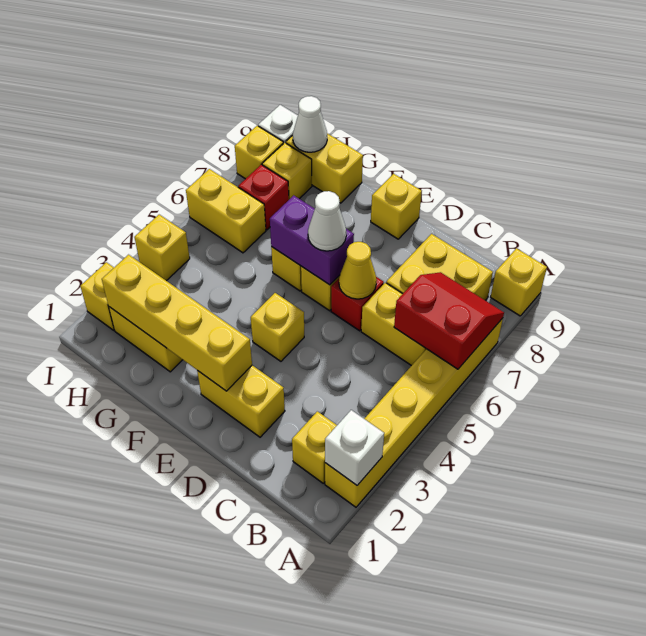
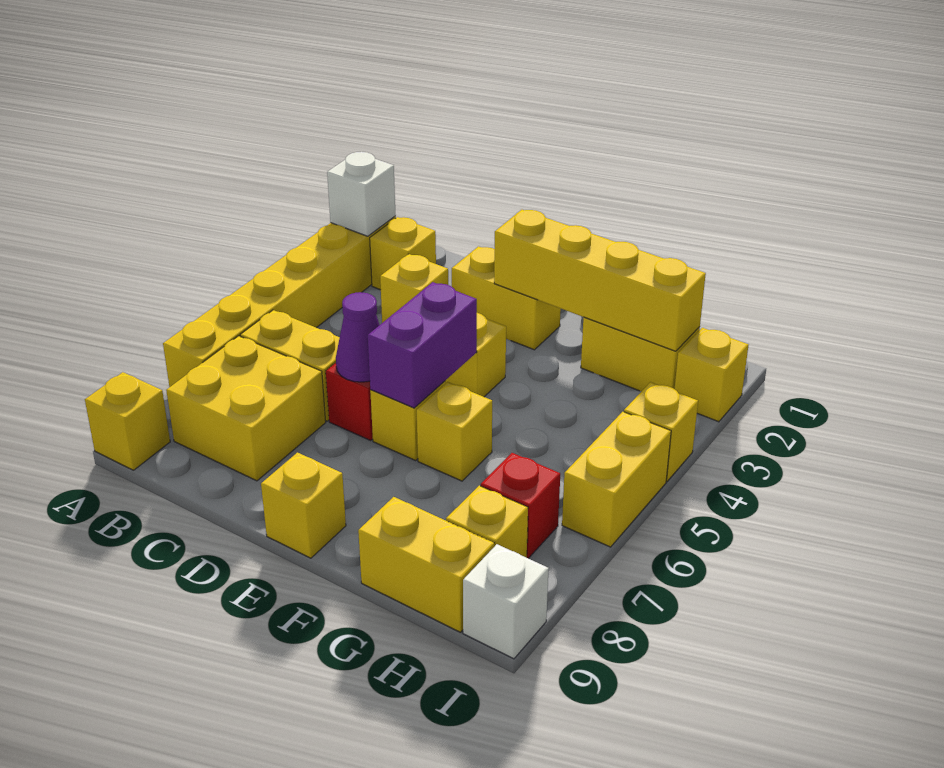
red slope A6:B7 level 2 top 6 -> none
yellow cone D6 level 2 -> purple cone D6 level 2
purple brick E6:F6 level 2 -> purple brick E5:E6 level 2
white cone E6 level 3 -> none
yellow brick H6:I6 level 1 -> yellow brick I5:I6 level 1
white cone H9 level 2 -> none
yellow brick I8 level 1 -> yellow brick C3 level 1

